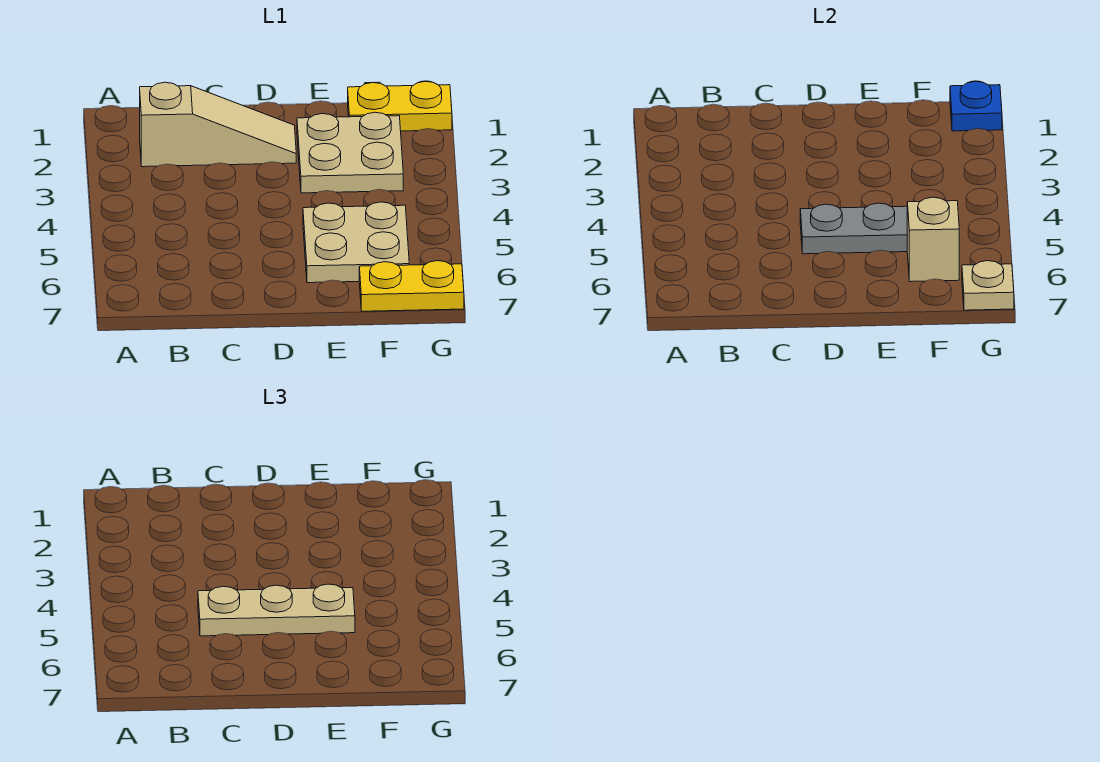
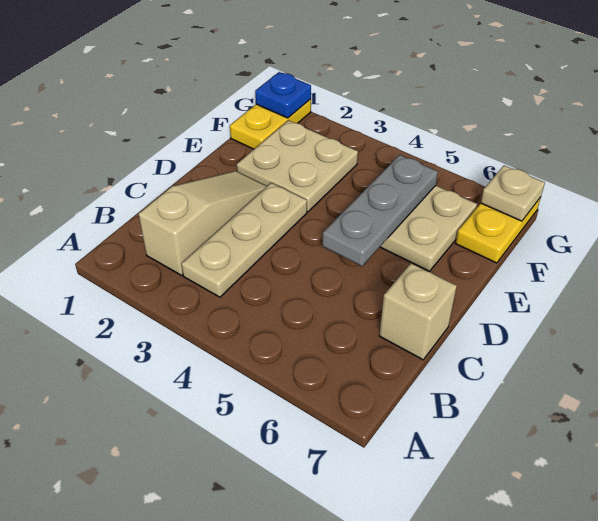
tan plate C5:E5 level 3 -> tan plate B3:D3 level 1
tan brick F6 level 2 -> tan brick C7 level 1

